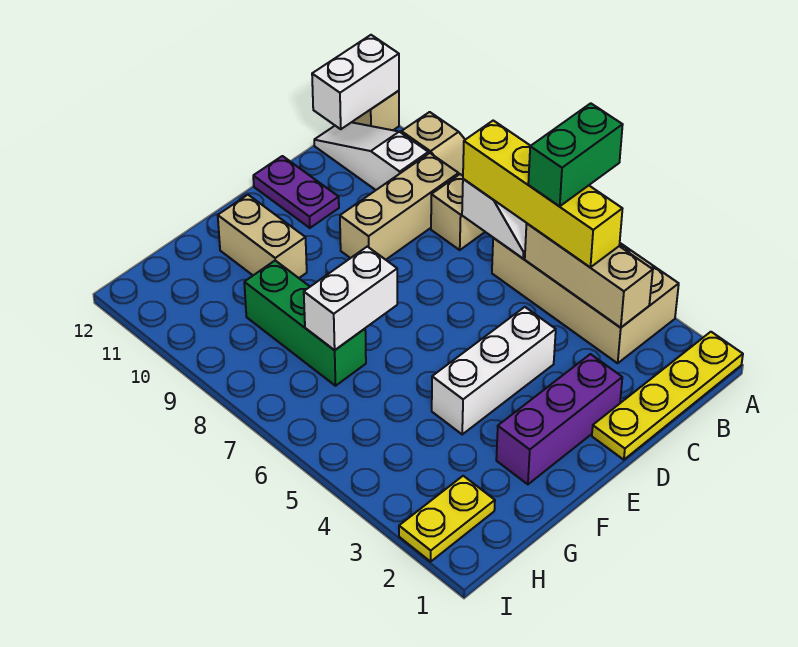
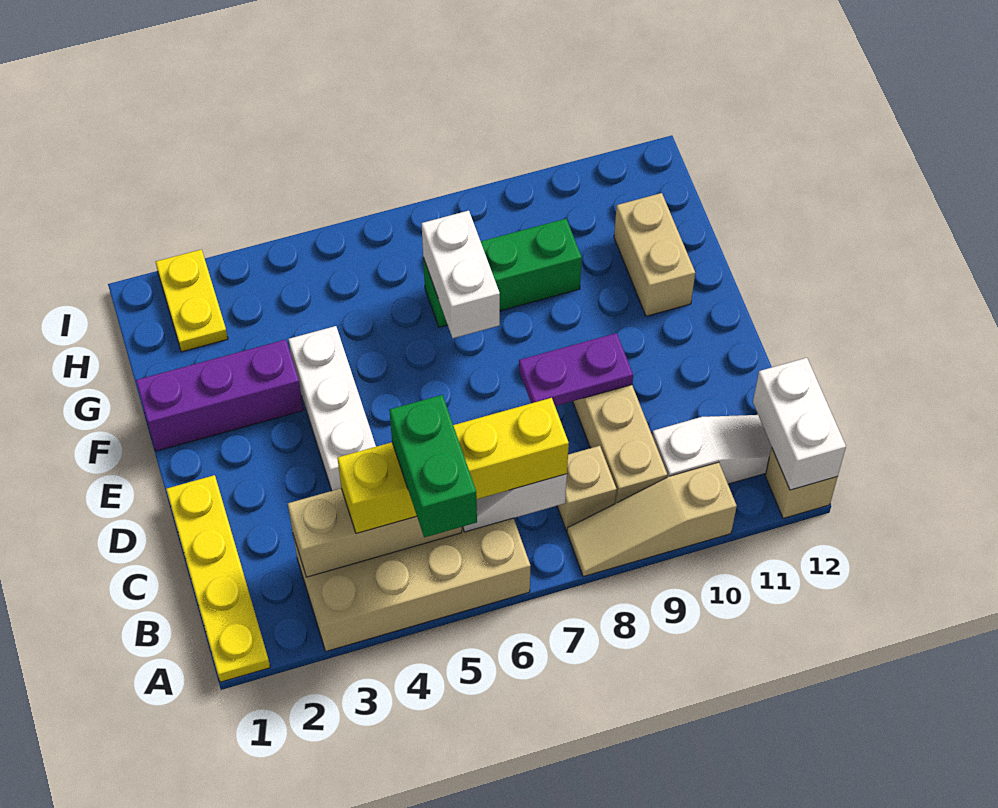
purple brick D2:F2 level 1 -> purple brick F1:F3 level 1
purple plate D11:D12 level 1 -> purple plate D8:D9 level 2
tan brick F10:F11 level 1 -> tan brick F11:G11 level 1

